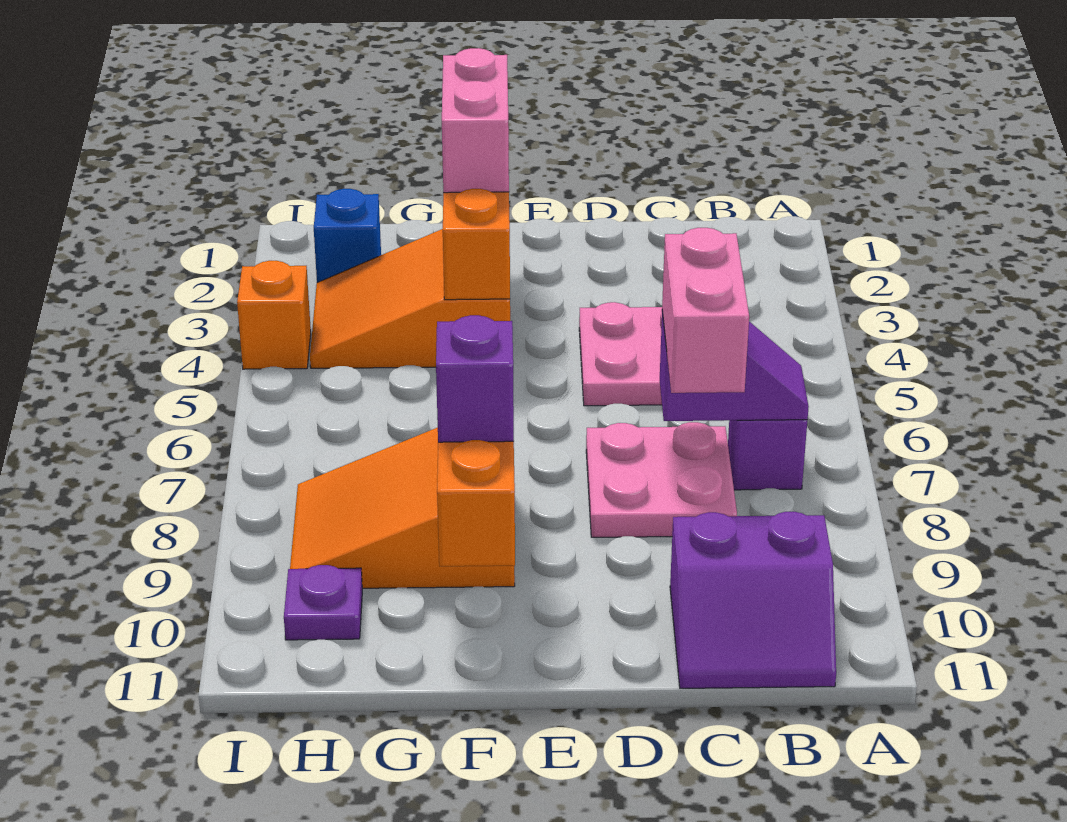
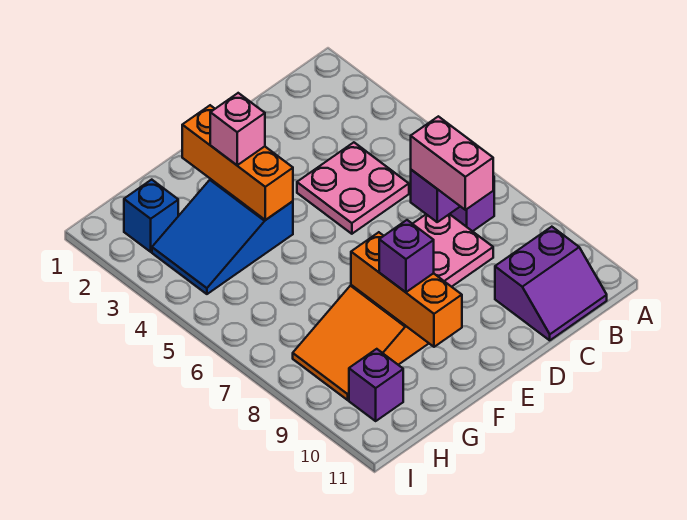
pink brick F2:F3 level 3 -> pink brick F3 level 3
orange slope F3:H4 level 1 top F -> blue slope F3:H4 level 1 top F
purple plate H10 level 1 -> purple brick H10 level 1
orange brick I4 level 1 -> none

